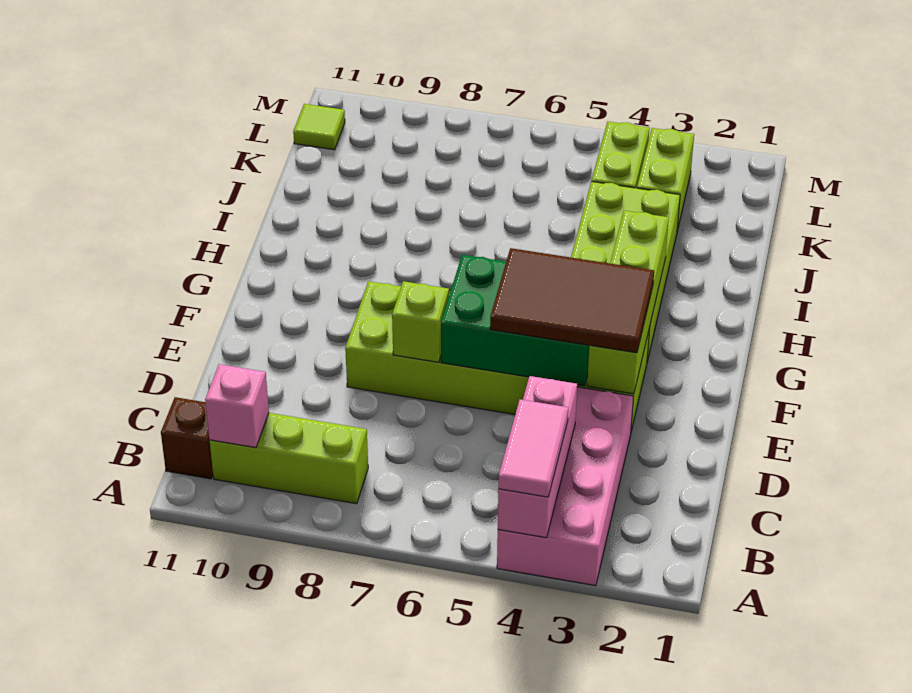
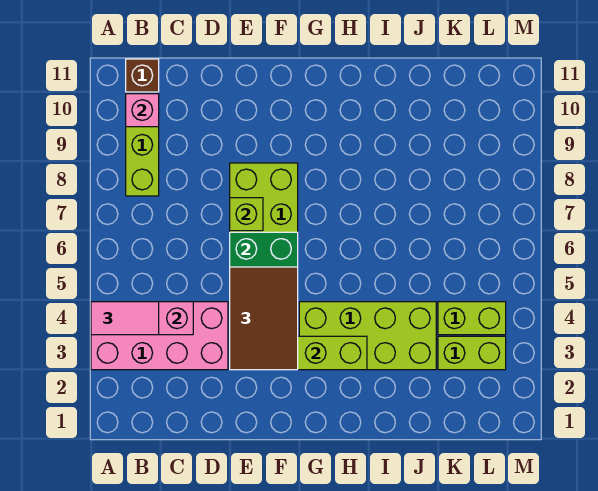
lime tile L11 level 1 -> none

